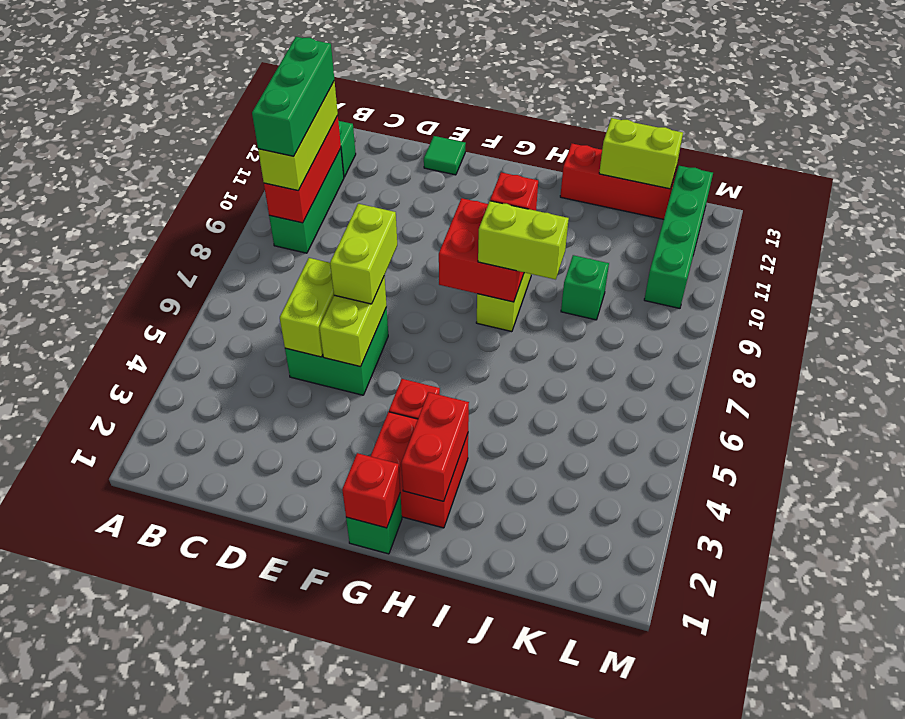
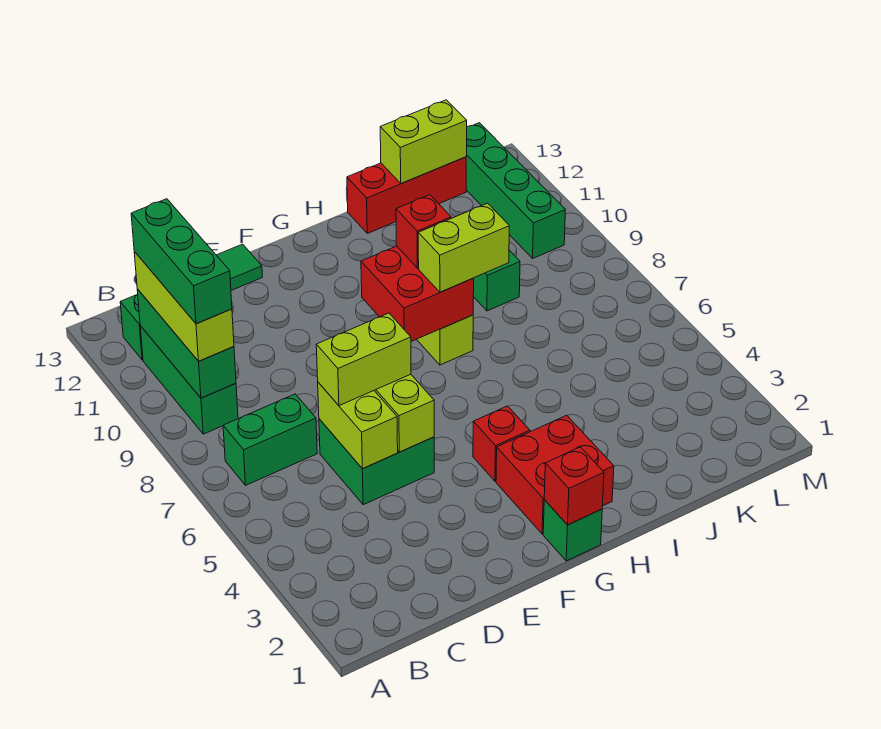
none -> green brick B7:C7 level 1
red brick B9:B11 level 2 -> green brick B9:B11 level 2
lime brick E6:E7 level 3 -> lime brick D6:E6 level 3
red brick H2:H3 level 2 -> none

